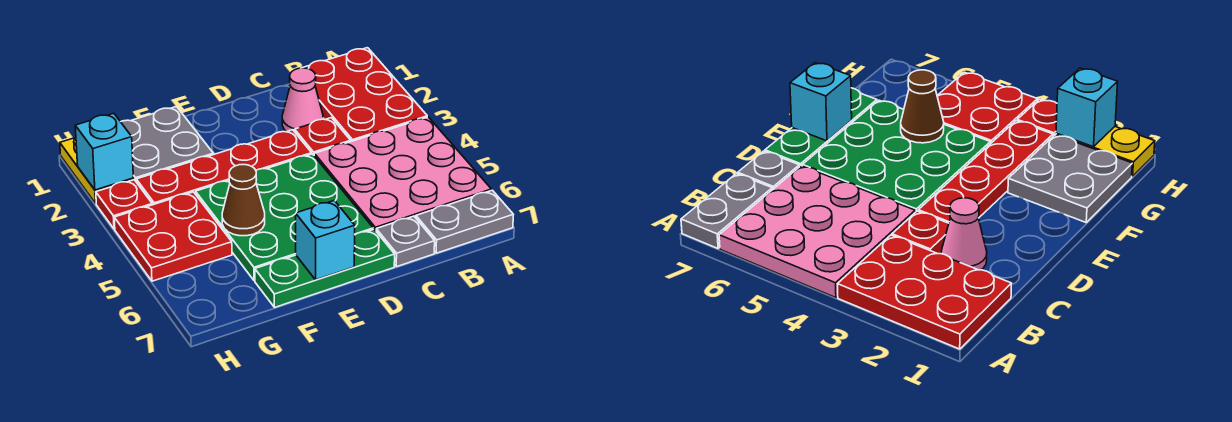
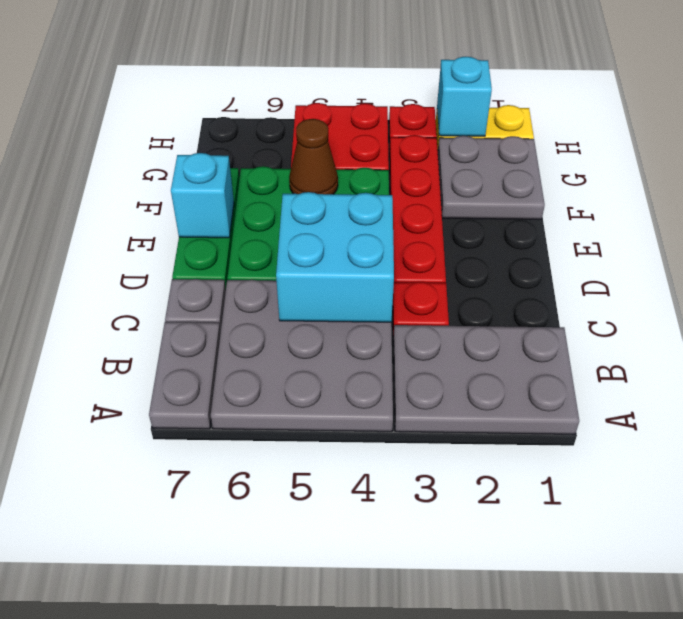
red plate A1:B3 level 1 -> grey plate A1:B3 level 1
pink plate A4:C6 level 1 -> grey plate A4:C6 level 1
pink cone C2 level 1 -> none
none -> cyan brick C4:D5 level 2

